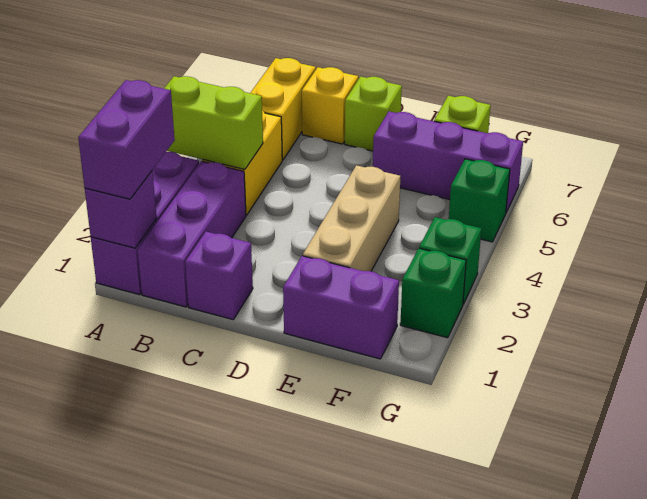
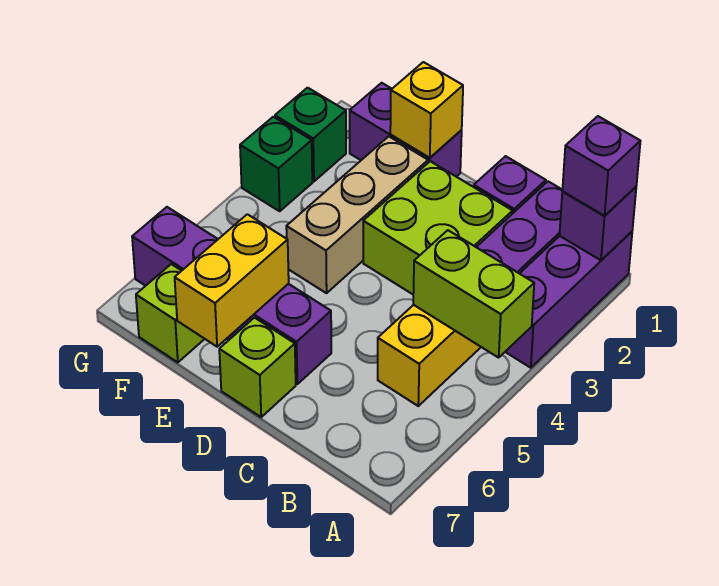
purple brick A1:A2 level 3 -> purple brick A1 level 3
yellow brick B6:B7 level 1 -> yellow brick E6:E7 level 2
none -> lime brick C2:D3 level 1
yellow brick C7 level 1 -> yellow brick E1 level 2
purple brick E6:G6 level 1 -> purple brick D6:G6 level 1
green brick G5 level 1 -> none

